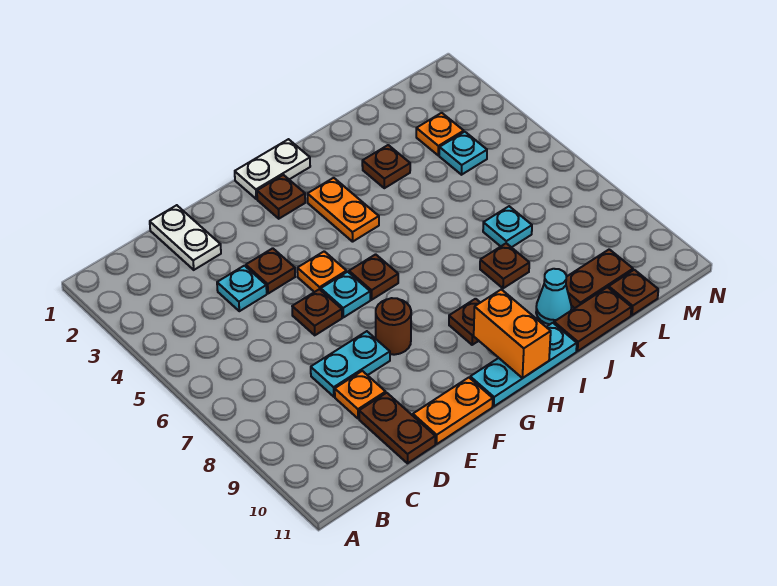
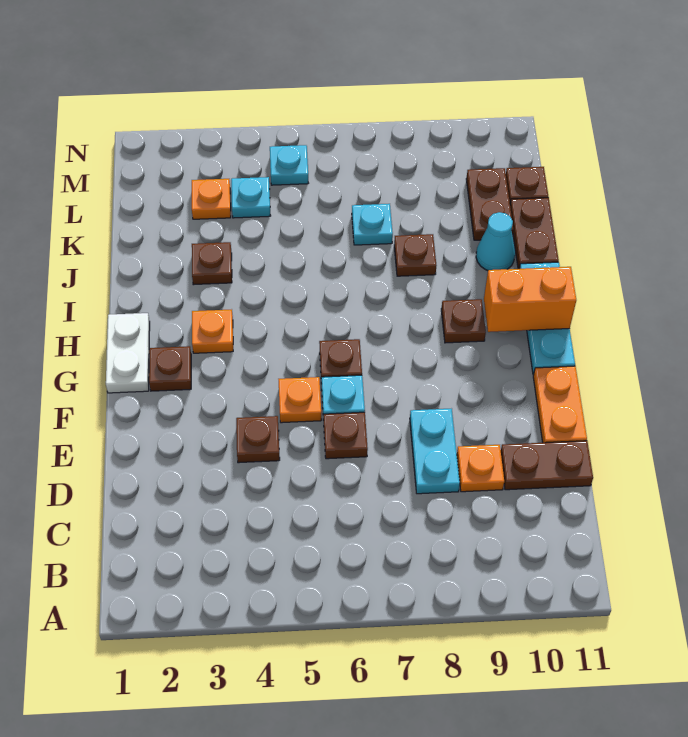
white plate D1:D2 level 1 -> none
cyan plate D4 level 1 -> cyan plate M5 level 1
brown round brick F8 level 1 -> none
orange plate H3:H4 level 1 -> orange plate H3 level 1

